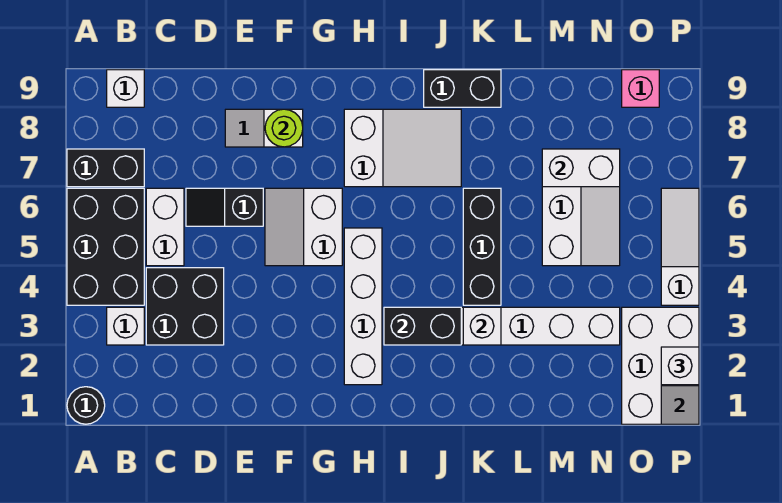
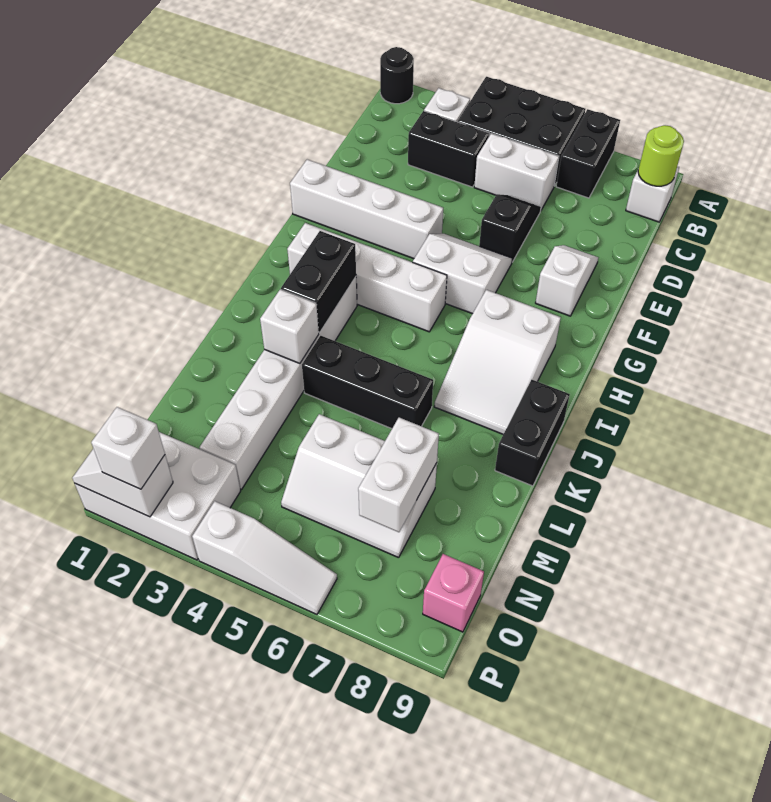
black brick C3:D4 level 1 -> black brick C3:C4 level 1
none -> white brick F1:F4 level 1
lime round brick F8 level 2 -> lime round brick B9 level 2

